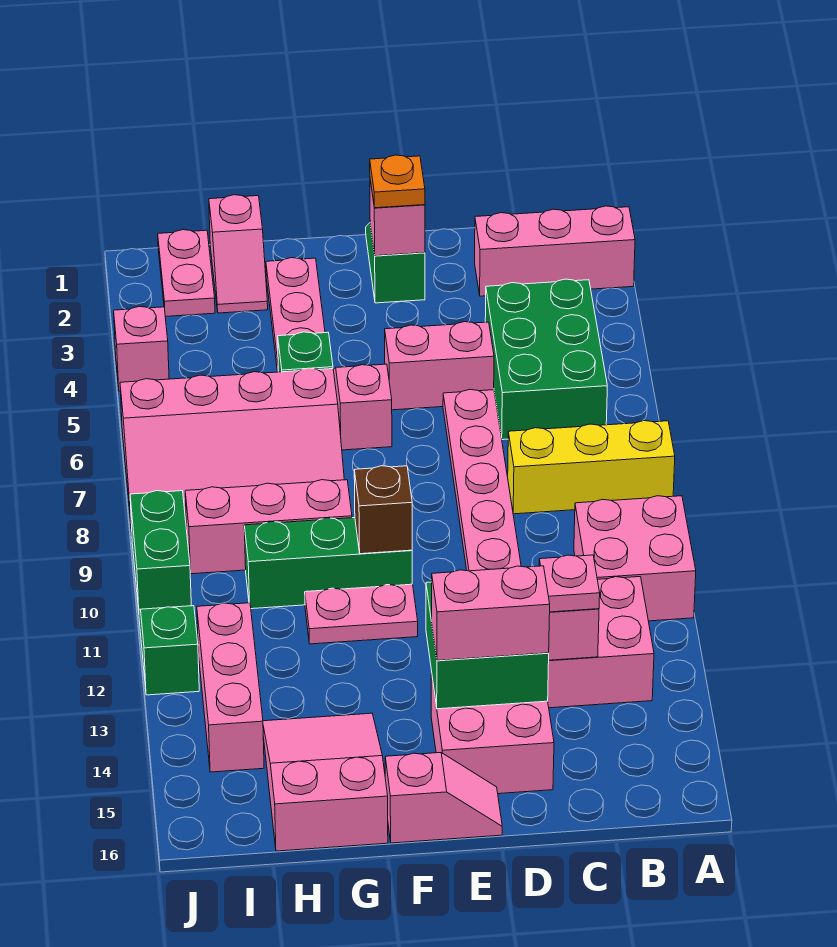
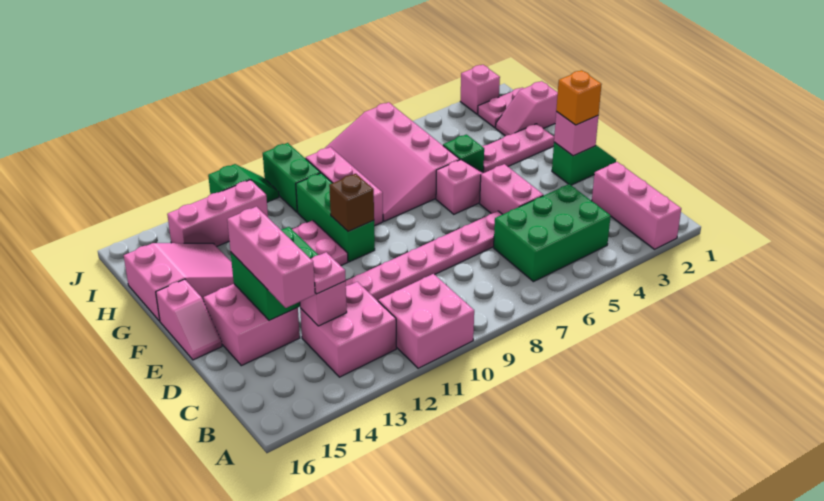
yellow brick A8:C8 level 1 -> none
pink brick D14:E14 level 3 -> pink brick C14:E14 level 3
orange plate E2 level 3 -> orange brick E2 level 3
pink brick J4 level 1 -> pink brick J2 level 1
green brick J9:J10 level 1 -> green brick I10:J10 level 1

